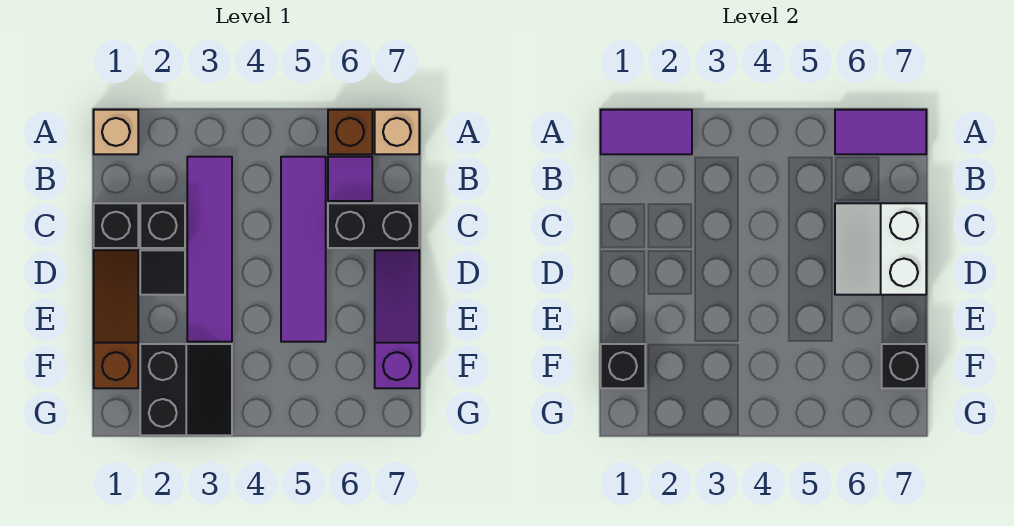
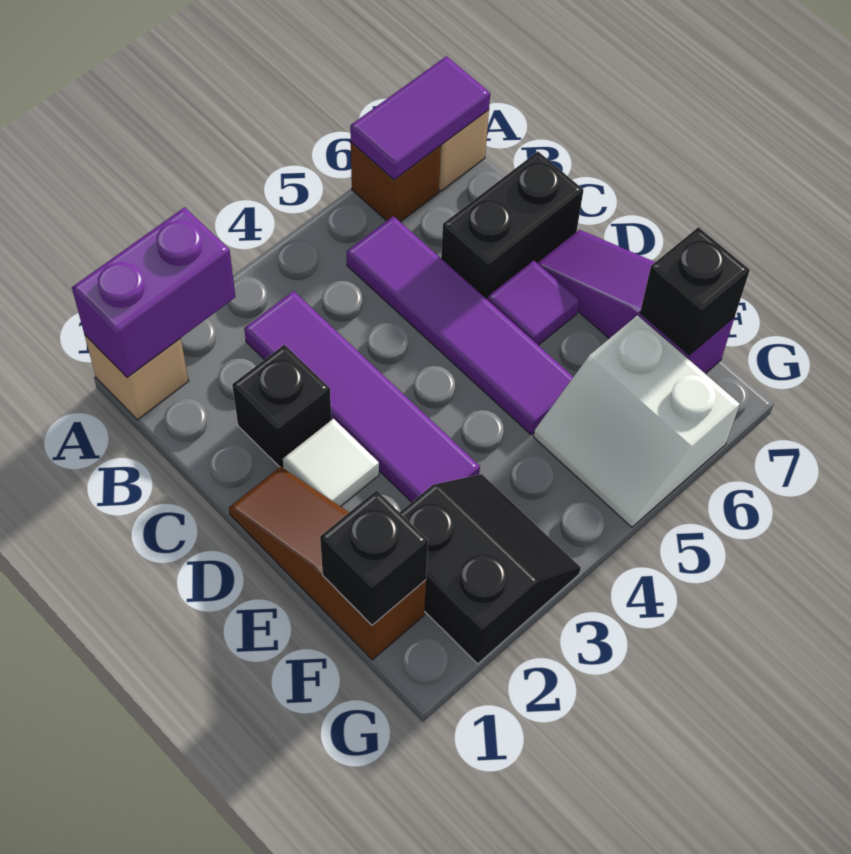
purple tile A1:A2 level 2 -> purple brick A1:A2 level 2
purple tile B6 level 1 -> purple tile D6 level 1
black brick C1 level 1 -> none
white slope C6:D7 level 2 top 7 -> white slope F5:G6 level 1 top 6
black tile D2 level 1 -> white tile D2 level 1

